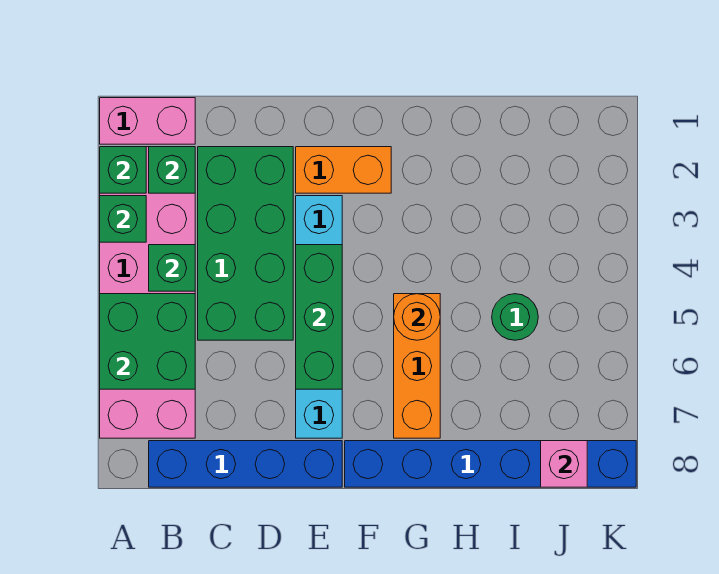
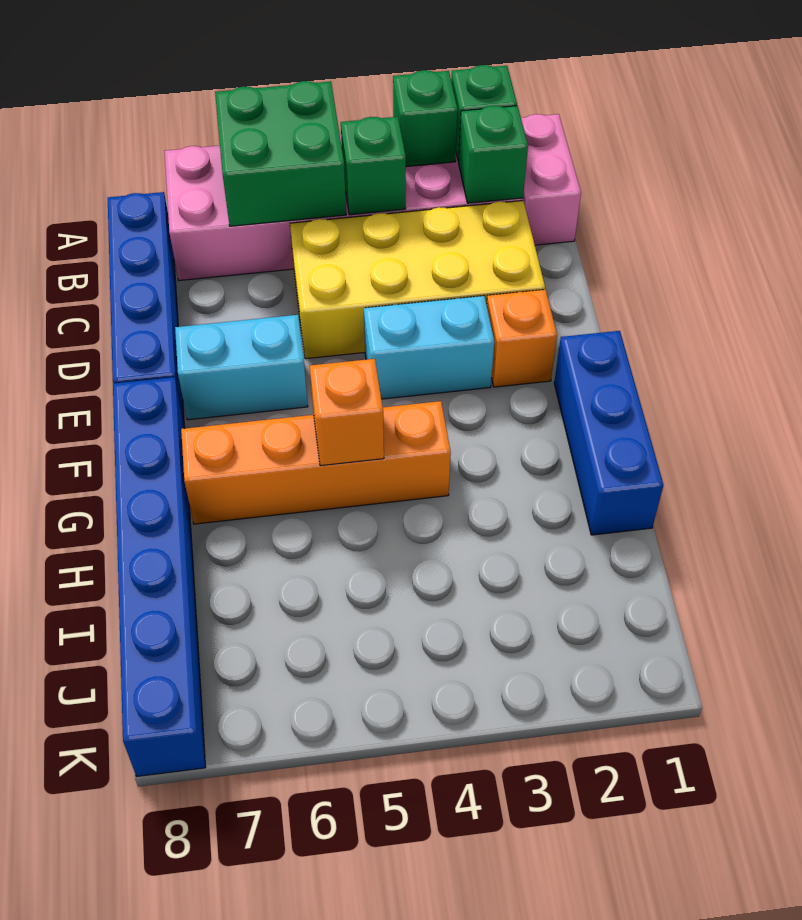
green brick C2:D5 level 1 -> yellow brick C2:D5 level 1
orange brick E2:F2 level 1 -> orange brick E2 level 1
green brick E4:E6 level 2 -> none
none -> blue brick F1:H1 level 1
orange brick G5:G7 level 1 -> orange brick G4:G7 level 1
orange round brick G5 level 2 -> orange brick G5 level 2
green round brick I5 level 1 -> none
pink brick J8 level 2 -> none

